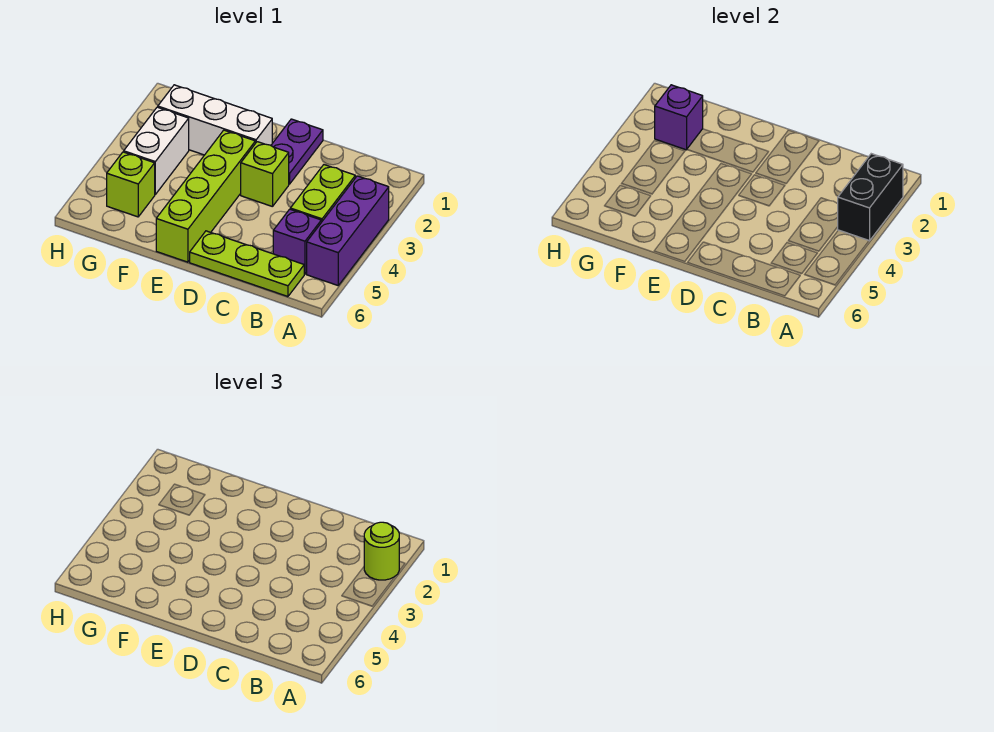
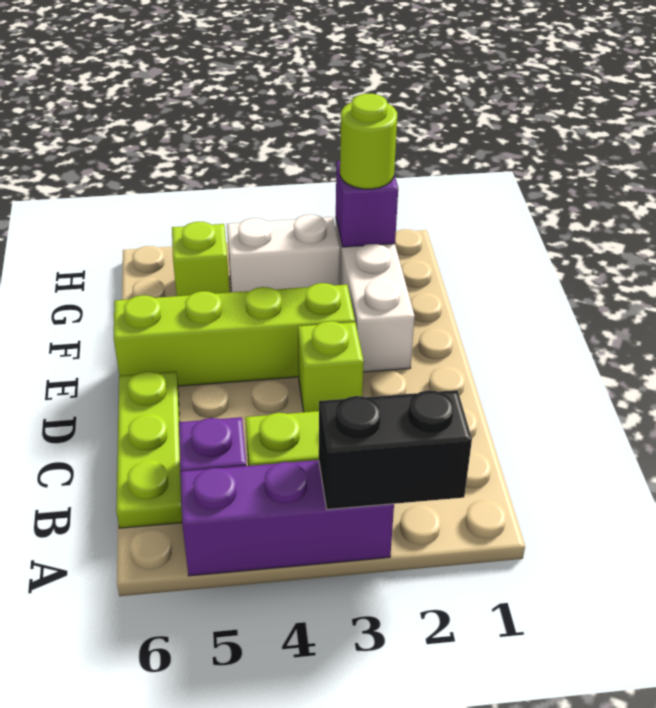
lime round brick A2 level 3 -> lime round brick G2 level 3
purple plate D1:D2 level 1 -> none

